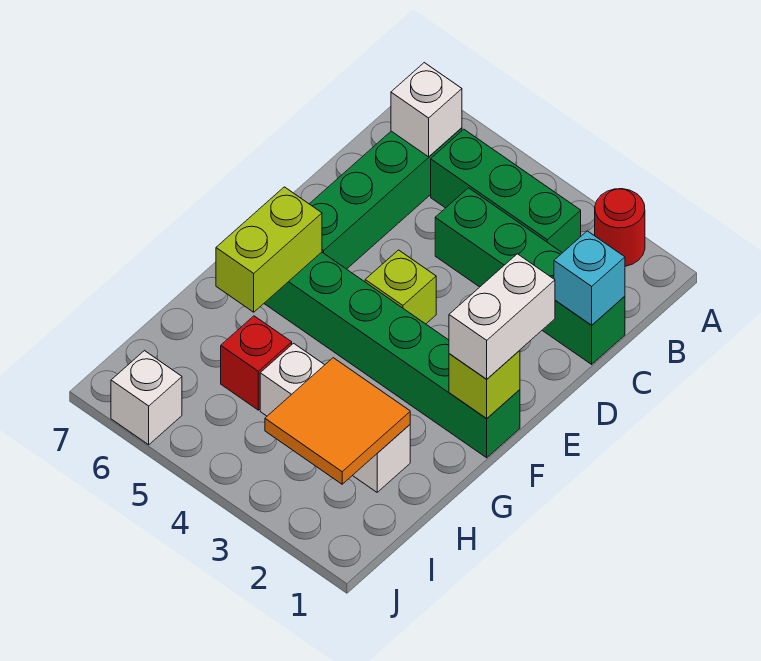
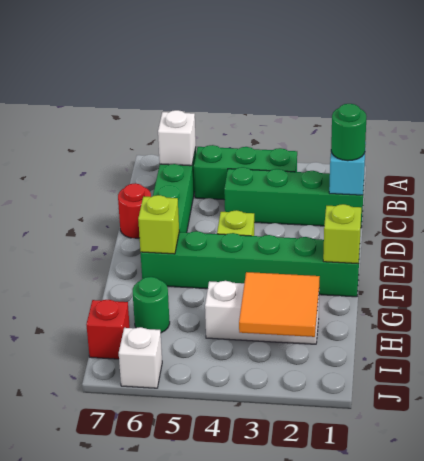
red round brick A2 level 1 -> red round brick D7 level 1
none -> green round brick C1 level 3
white brick E1:F1 level 3 -> none
lime brick F6:G6 level 2 -> lime brick F6 level 2
red brick H5 level 1 -> red brick I7 level 1
none -> green round brick H6 level 1

